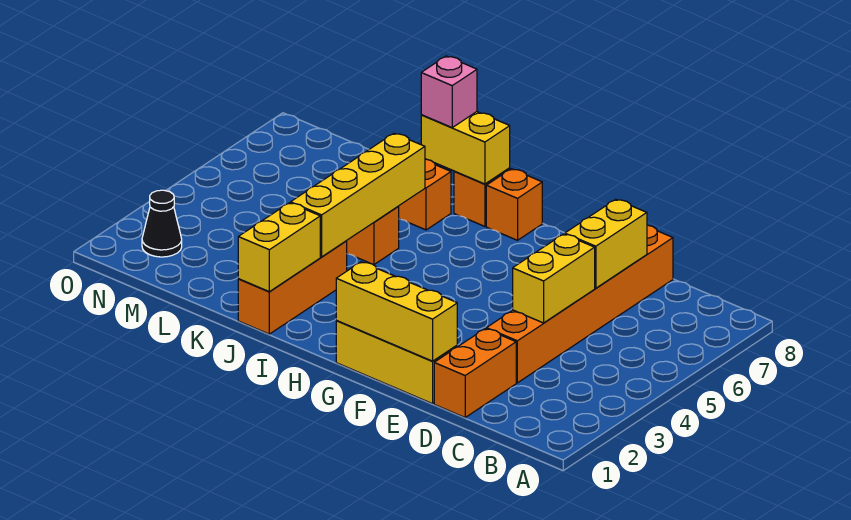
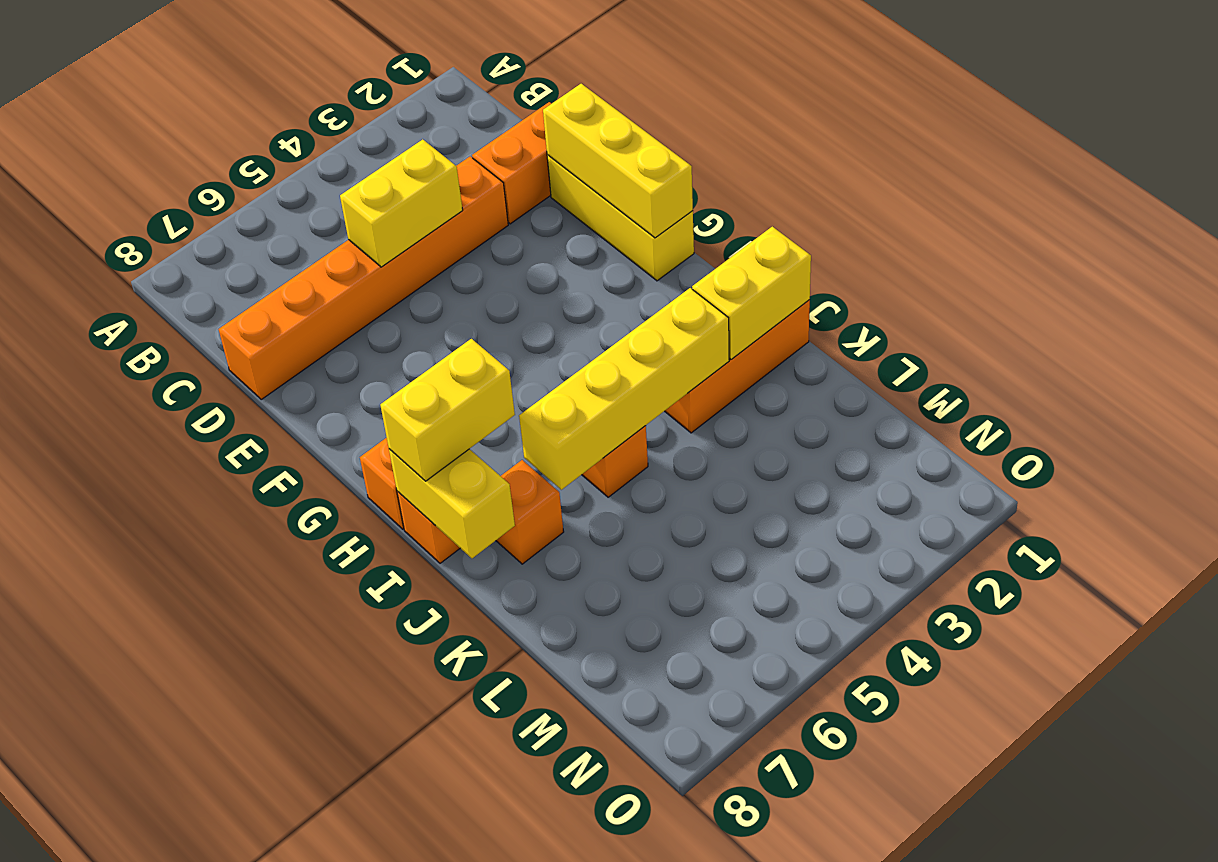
yellow brick D6:D7 level 2 -> yellow brick I7:I8 level 3
pink brick J8 level 3 -> none
black cone N2 level 1 -> none

